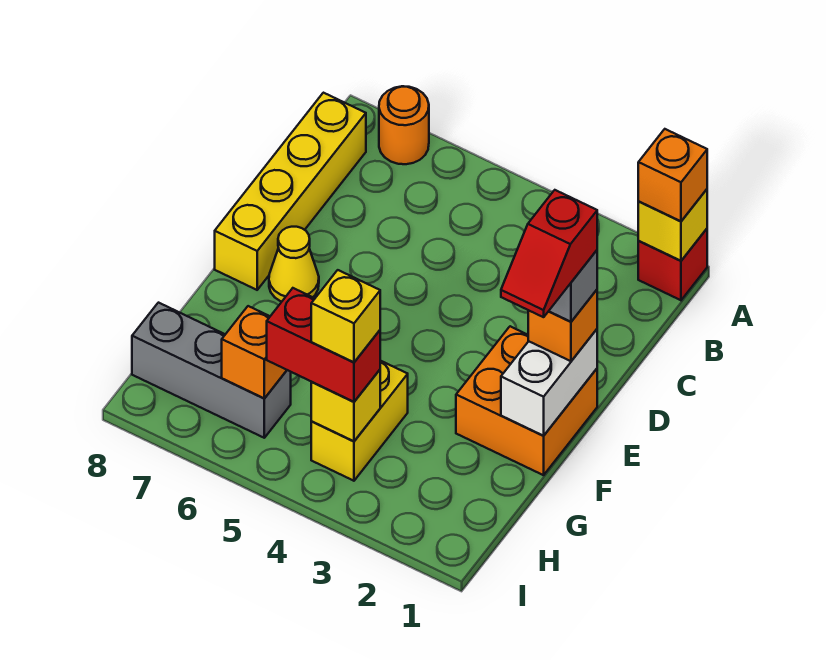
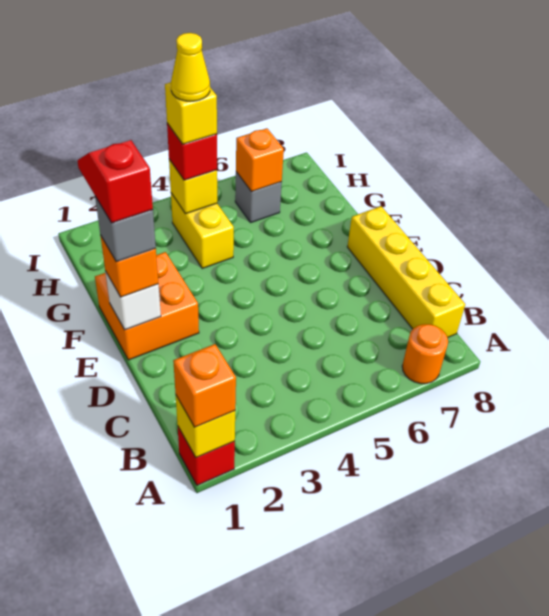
white brick E1:F1 level 2 -> white brick E1 level 2
yellow cone E7 level 1 -> yellow cone H4 level 5
red brick H4:H5 level 3 -> red brick H4 level 3
grey brick H6:H8 level 1 -> grey brick H6 level 1

